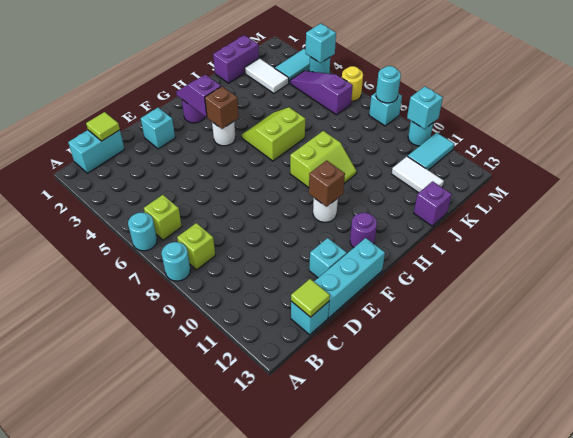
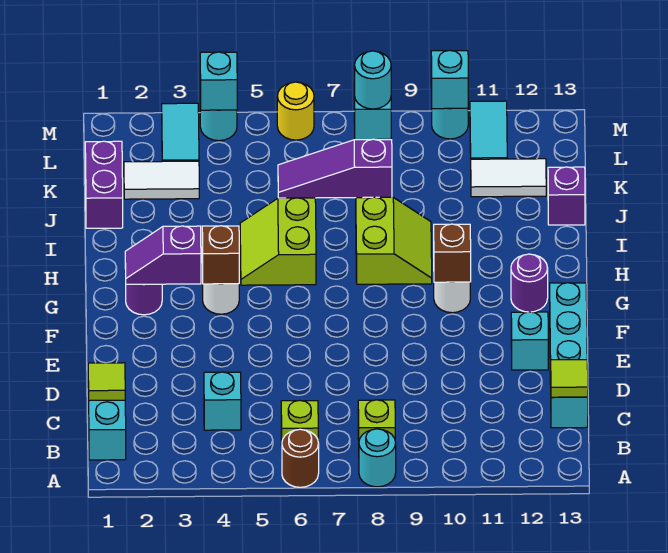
cyan round brick A6 level 1 -> brown round brick A6 level 1
cyan brick E2 level 1 -> cyan brick C4 level 1
purple slope L4:L6 level 1 top 6 -> purple slope K6:K8 level 1 top 8

